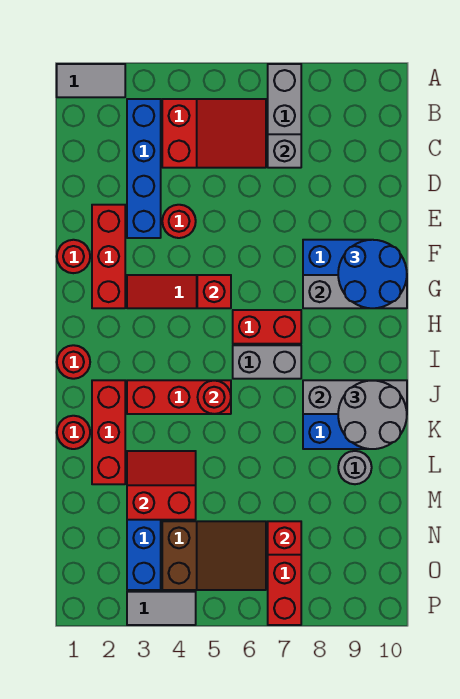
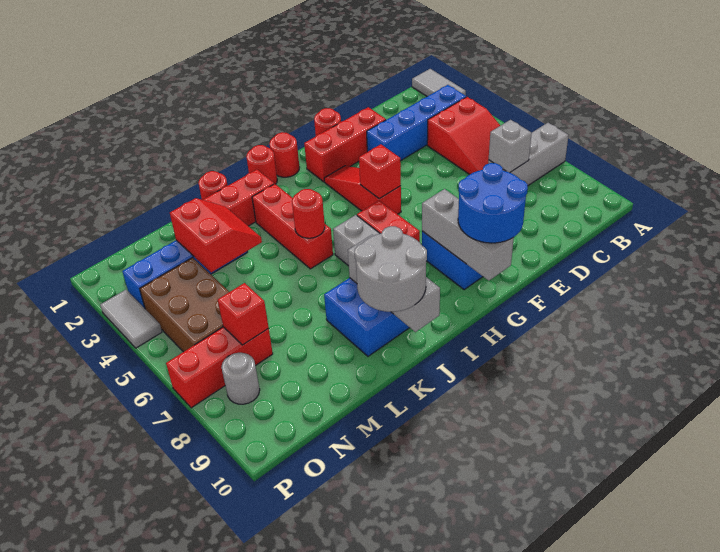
red round brick E4 level 1 -> red round brick H1 level 1
grey round brick L9 level 1 -> grey round brick O8 level 1
brown slope N4:O6 level 1 top 4 -> brown brick N4:O6 level 1

